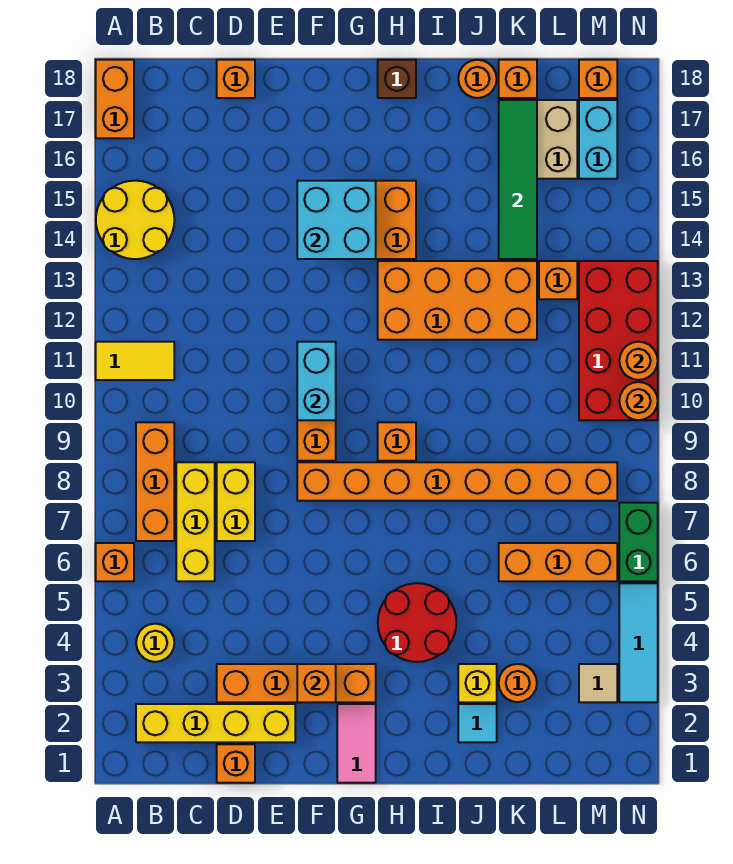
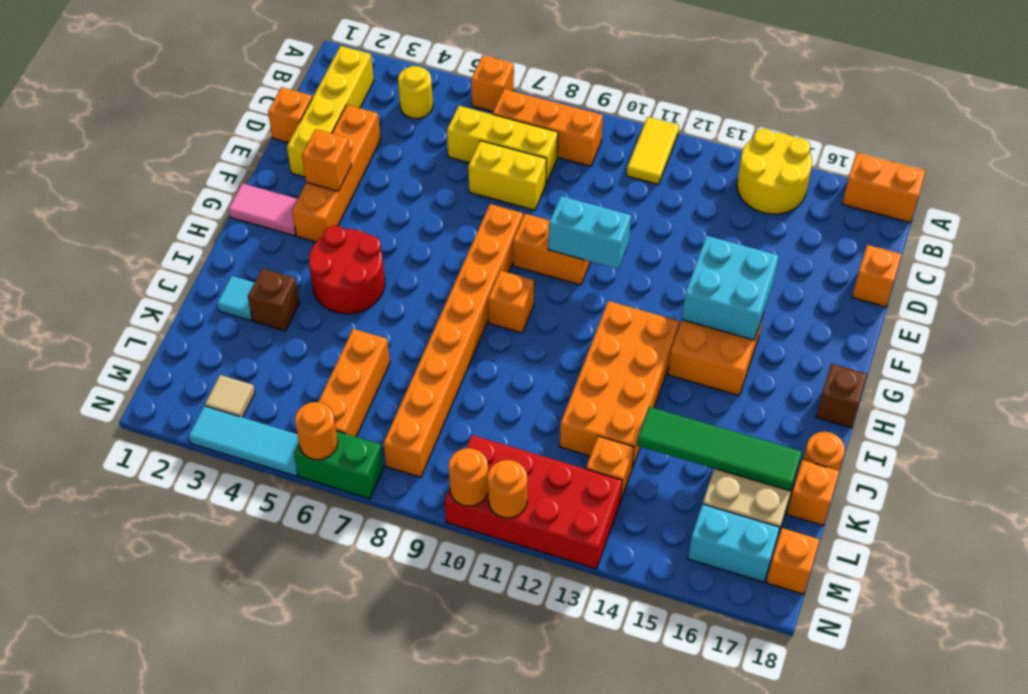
yellow brick J3 level 1 -> brown brick J3 level 1
orange round brick K3 level 1 -> orange round brick N6 level 2

